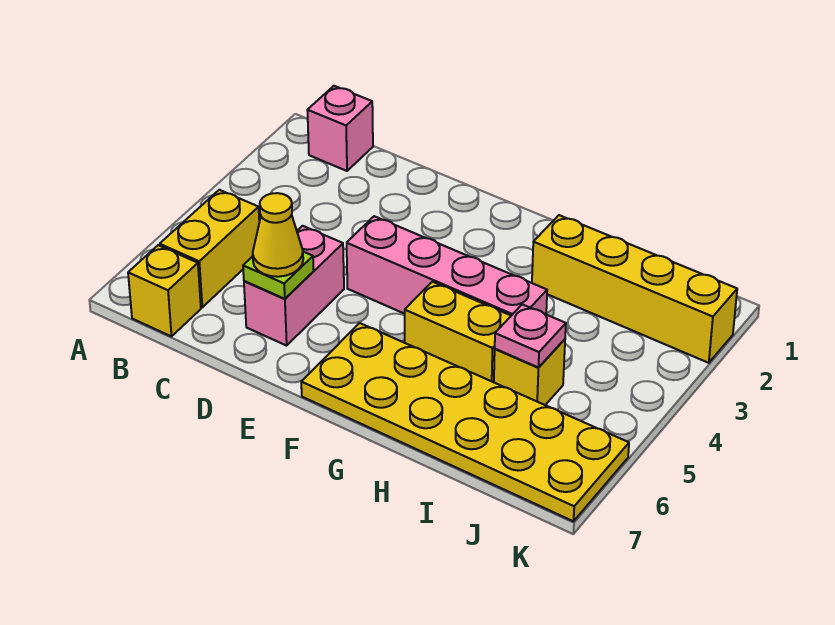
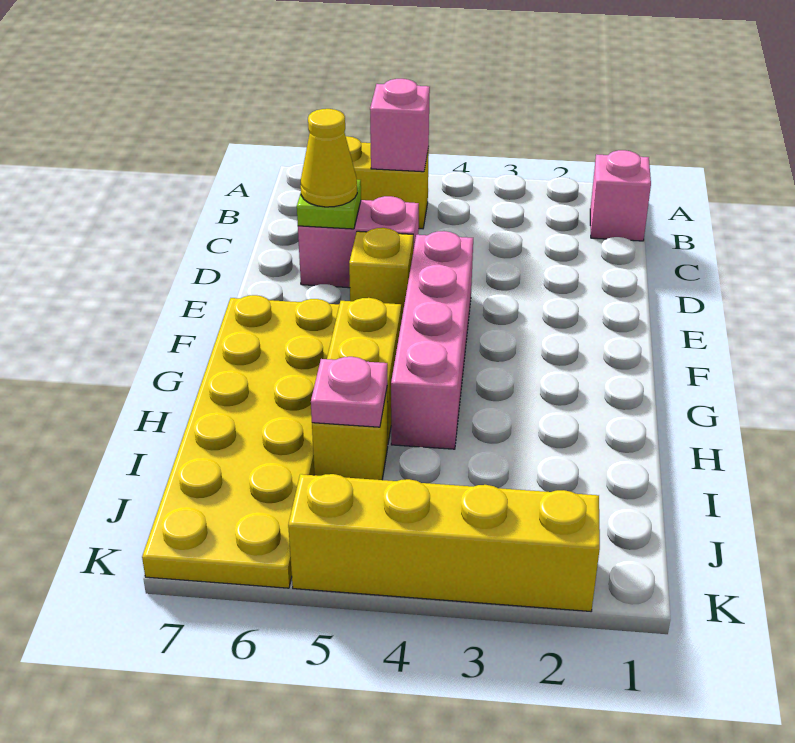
none -> pink brick B5 level 2
yellow brick B7 level 1 -> yellow brick E5 level 1
yellow brick H2:K2 level 1 -> yellow brick K2:K5 level 1

